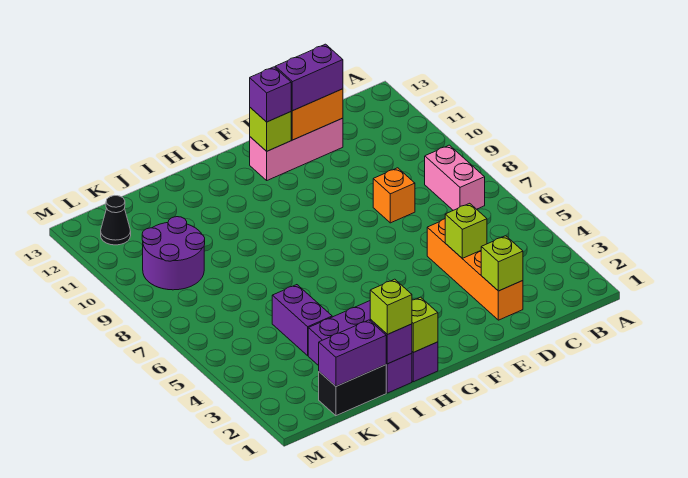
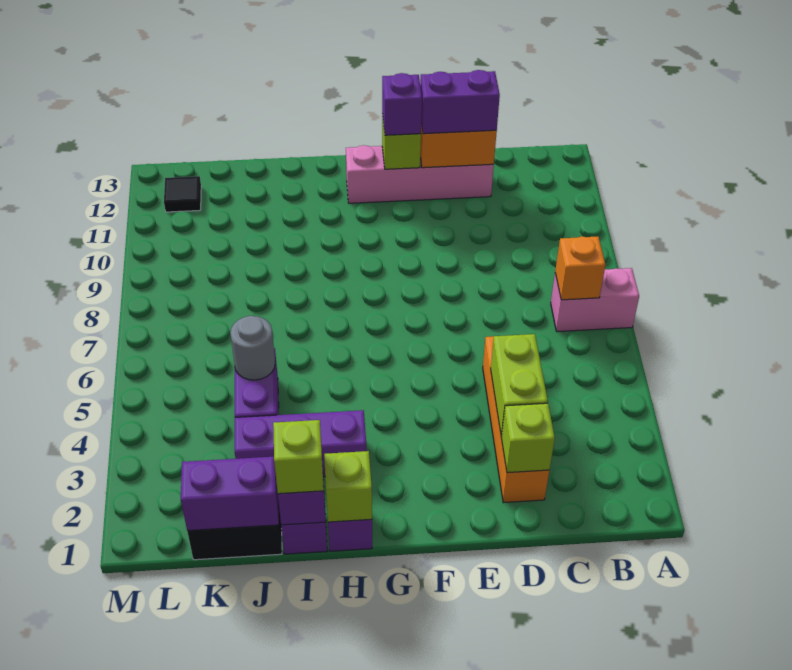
pink brick B7:B8 level 1 -> pink brick A7:B7 level 1
lime brick D4 level 2 -> lime brick D3:D4 level 2
orange brick D8 level 1 -> orange brick B7 level 2
pink brick D12:F12 level 1 -> pink brick D12:G12 level 1
none -> grey round brick J5 level 2
purple round brick K9:L10 level 1 -> none
black cone L12 level 1 -> black tile L12 level 1

